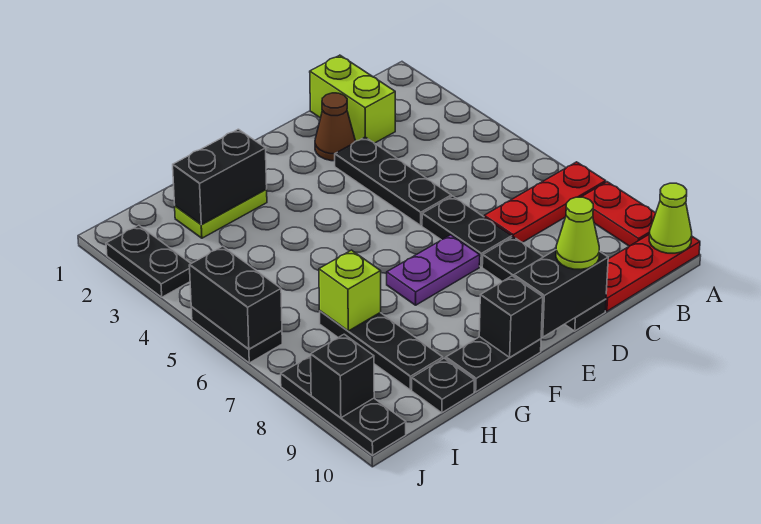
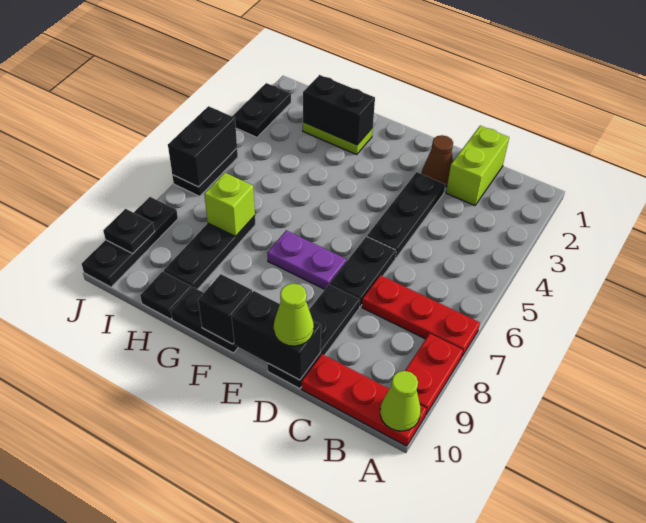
black brick J9 level 2 -> black plate J9 level 2

